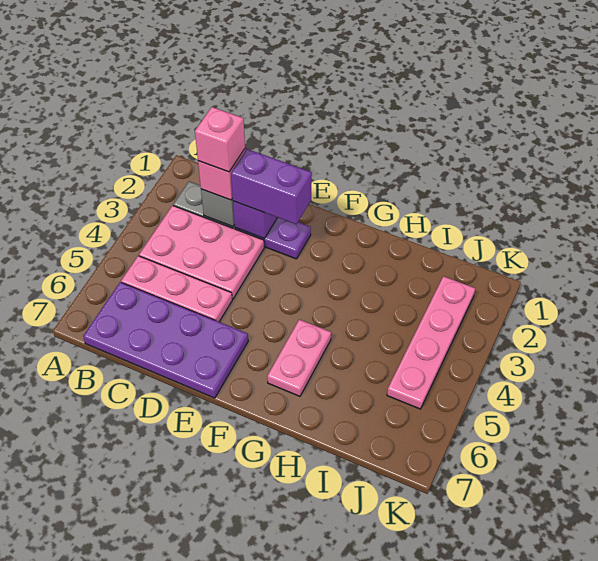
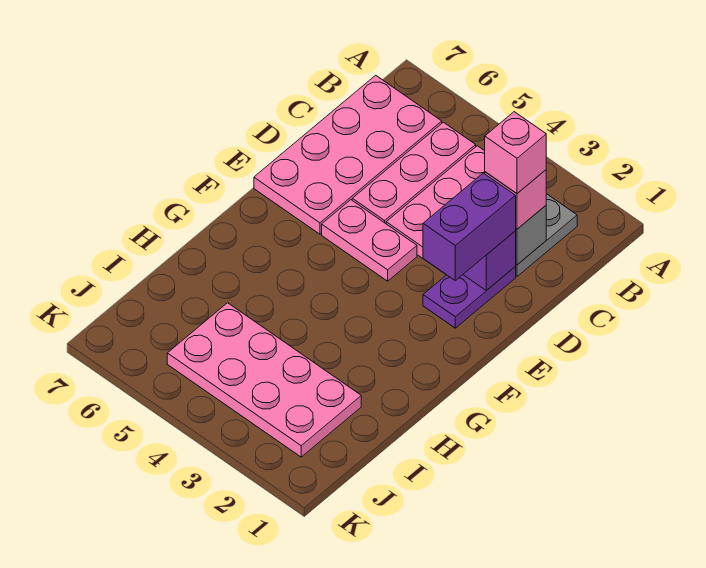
purple plate B6:E7 level 1 -> pink plate B6:E7 level 1
pink plate G5:G6 level 1 -> pink plate E4:E5 level 1
pink plate J2:J5 level 1 -> pink plate I2:J5 level 1

